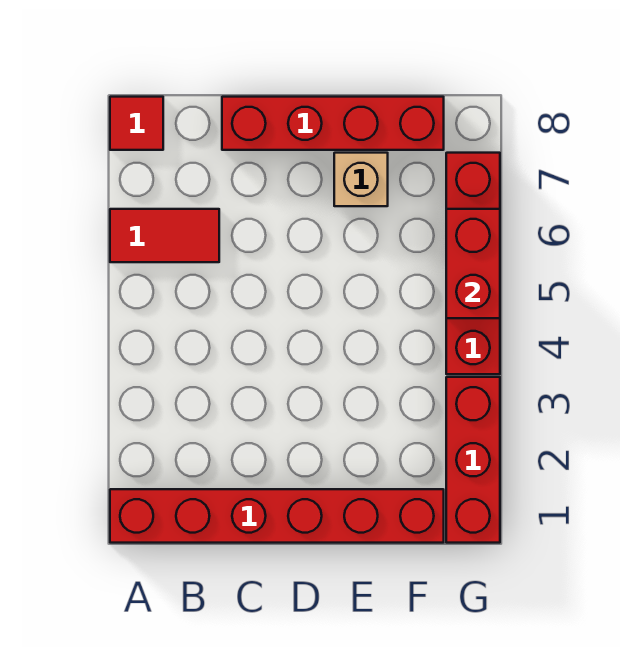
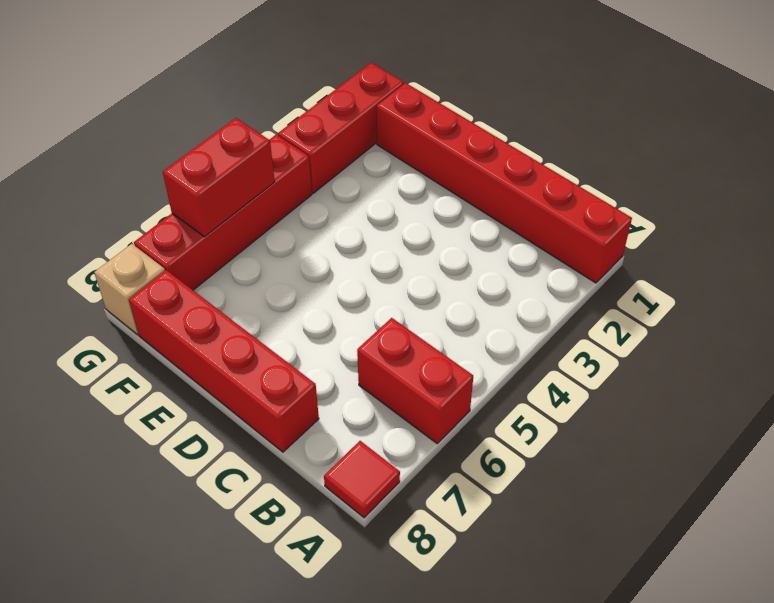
red tile A6:B6 level 1 -> red brick A6:B6 level 1
tan brick E7 level 1 -> tan brick G8 level 1

